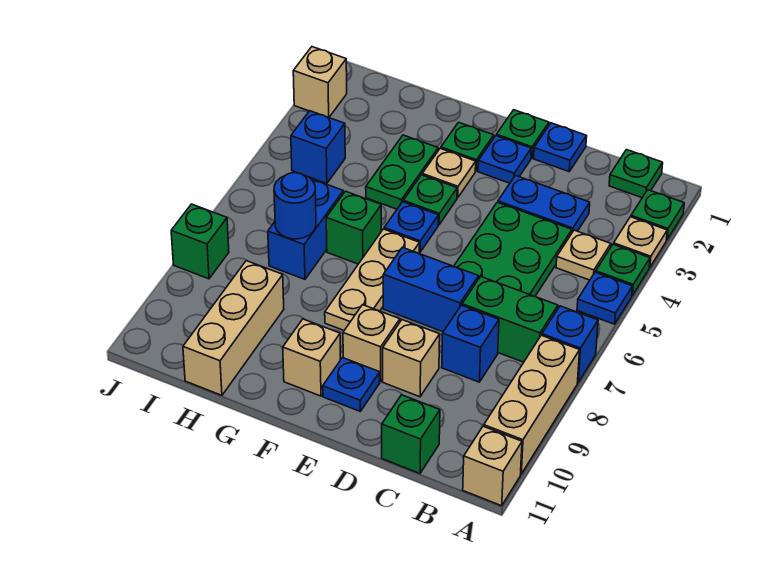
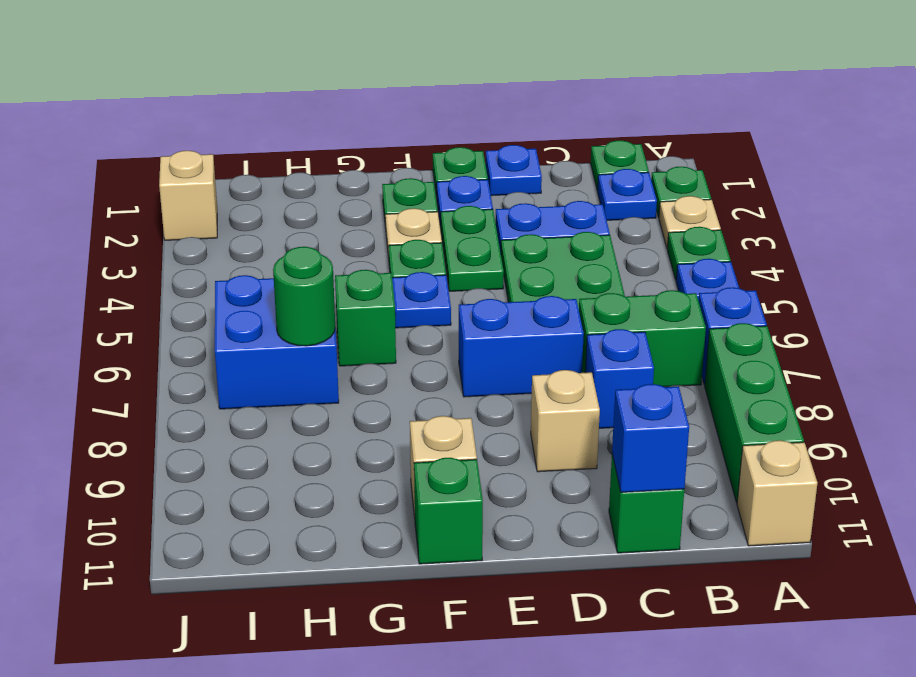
tan brick A8:A10 level 1 -> green brick A8:A10 level 1
tan plate B4 level 1 -> none
tan brick E9 level 1 -> none
blue plate E10 level 1 -> blue plate B2 level 1
tan plate F6:F8 level 1 -> none
green plate G3:G4 level 1 -> green plate E3:E4 level 1
blue brick H6:H7 level 1 -> blue brick H6:I7 level 1
blue round brick H7 level 2 -> green round brick H7 level 2
tan brick H9:H11 level 1 -> none
blue brick I4 level 1 -> blue brick C11 level 2
green brick J8 level 1 -> green brick F11 level 1

